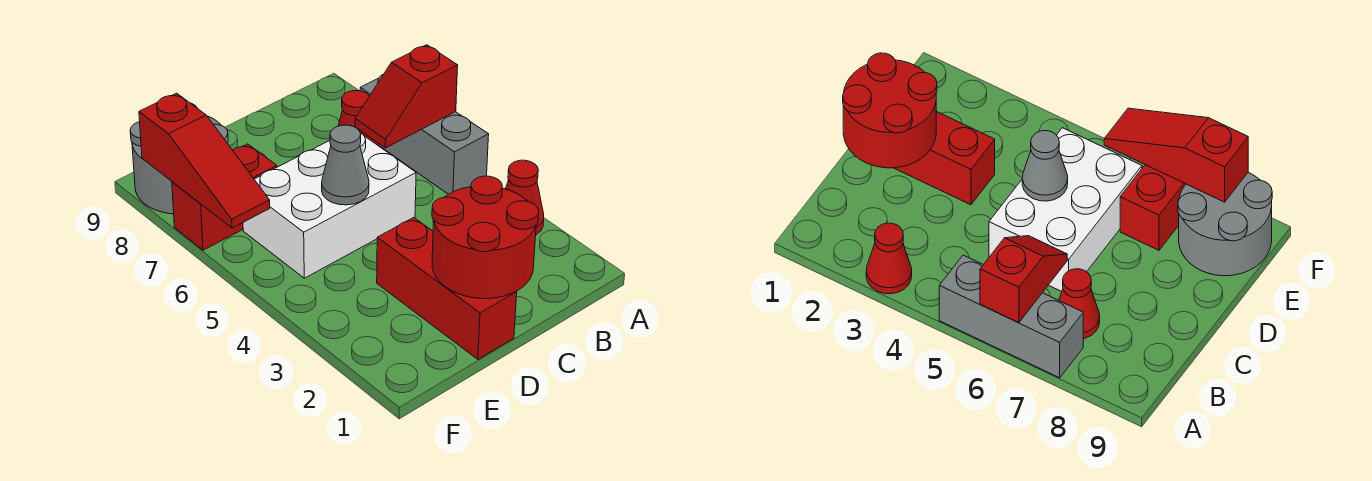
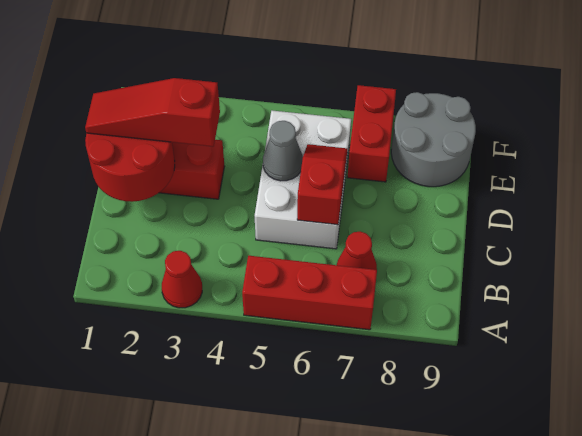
grey brick A5:A7 level 1 -> red brick A5:A7 level 1
red slope A6:B6 level 2 top A -> red slope C6:D6 level 2 top C
red slope F6:F8 level 2 top 8 -> red slope D1:D3 level 3 top 3

